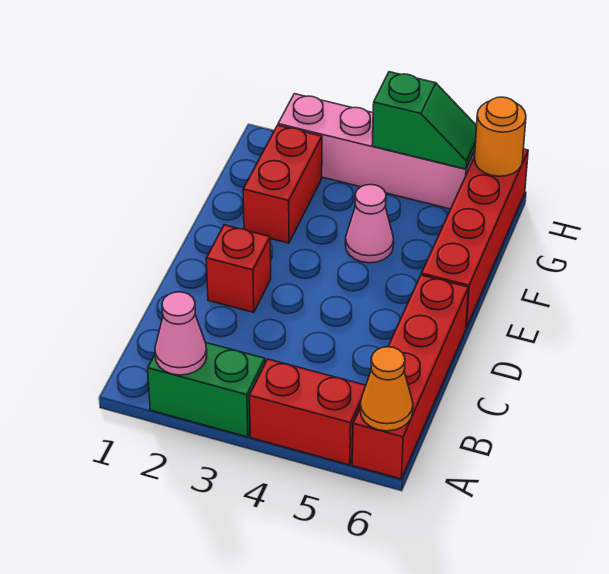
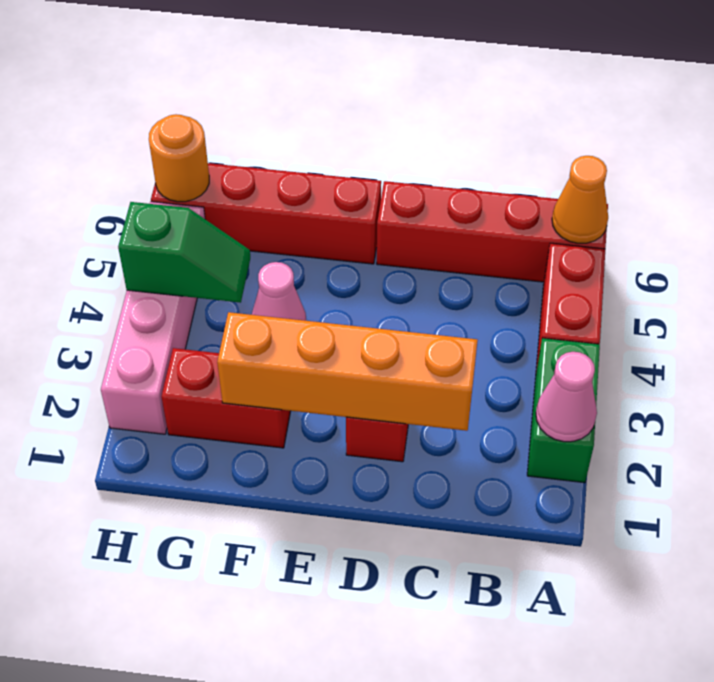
none -> orange brick C2:F2 level 2
green slope H4:H5 level 2 top 4 -> green slope G4:H4 level 2 top H

